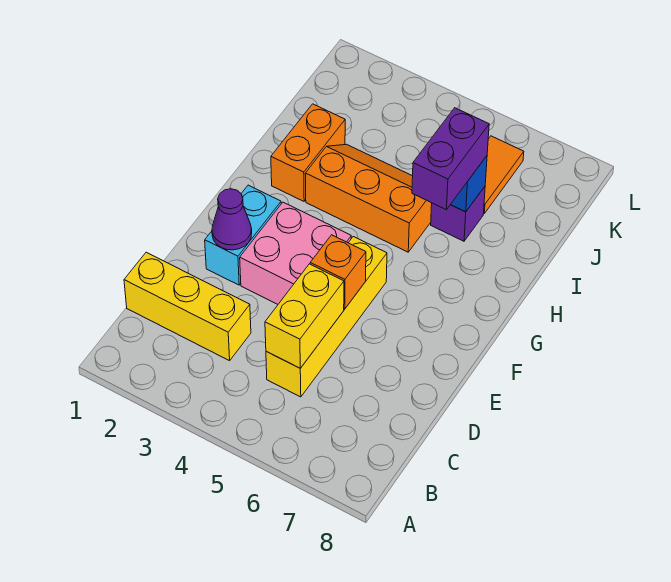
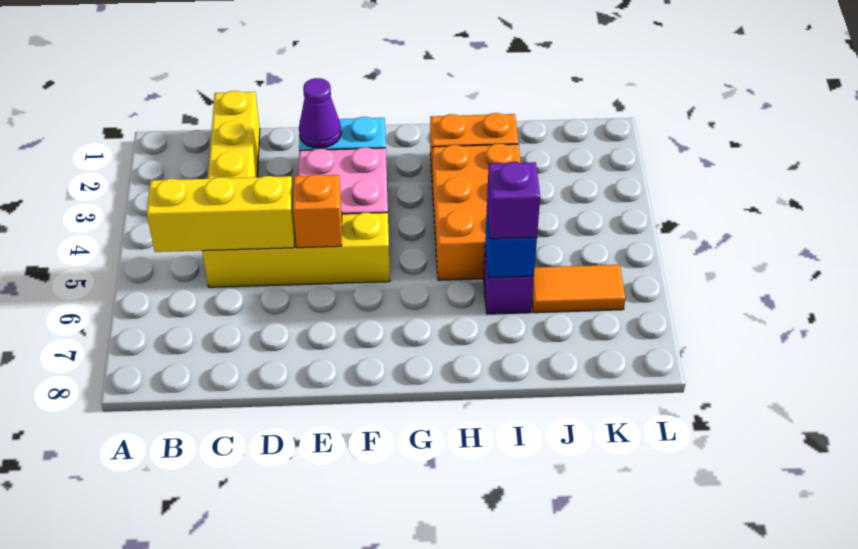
yellow brick C5:D5 level 2 -> yellow brick B5:D5 level 2
orange slope H3:I5 level 1 top H -> orange brick H3:I5 level 1
purple brick H6:I6 level 3 -> purple brick I6 level 3

